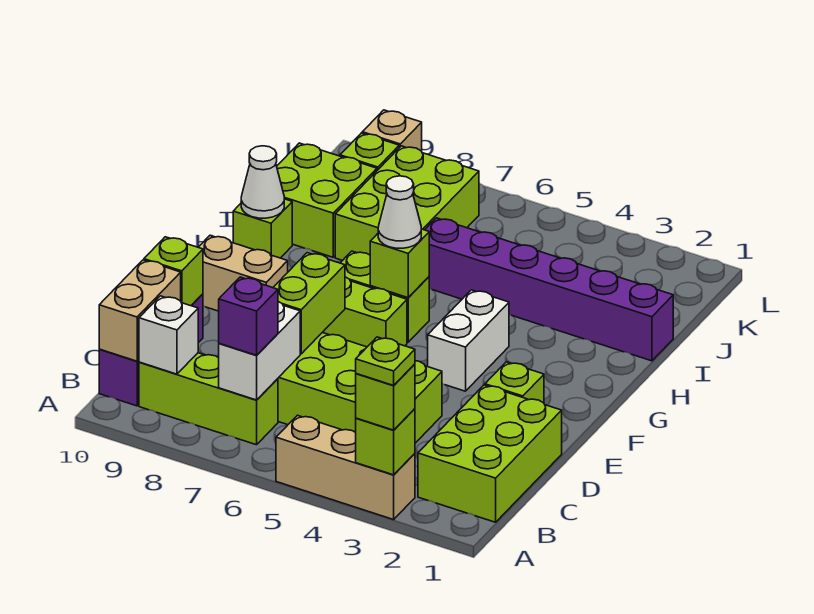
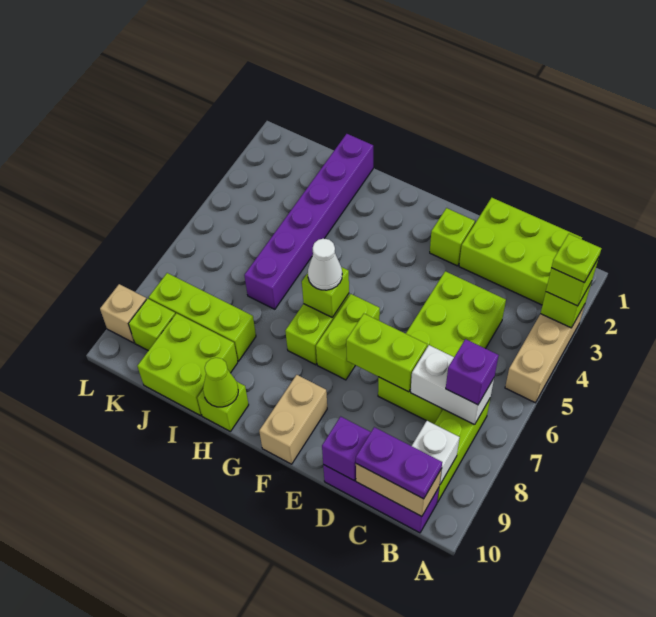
none -> purple plate B10:C10 level 3
lime brick D10 level 2 -> purple brick D10 level 2
white brick F4:G4 level 1 -> none
white cone H10 level 2 -> lime cone H10 level 2
lime brick I7:K8 level 1 -> lime brick I8:K8 level 1

